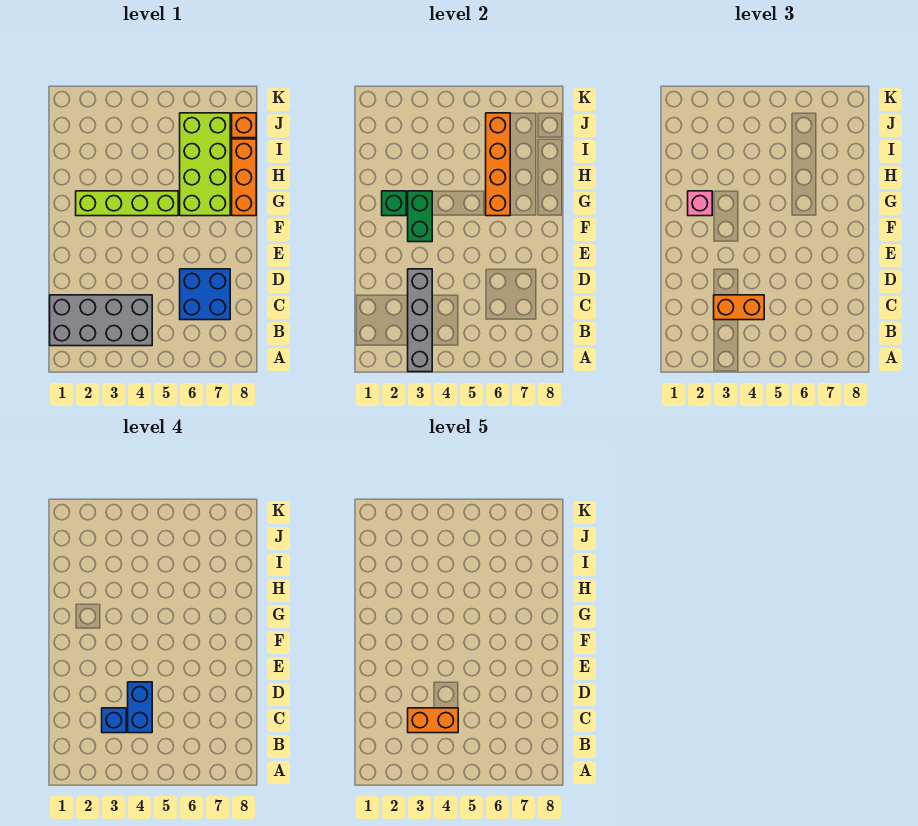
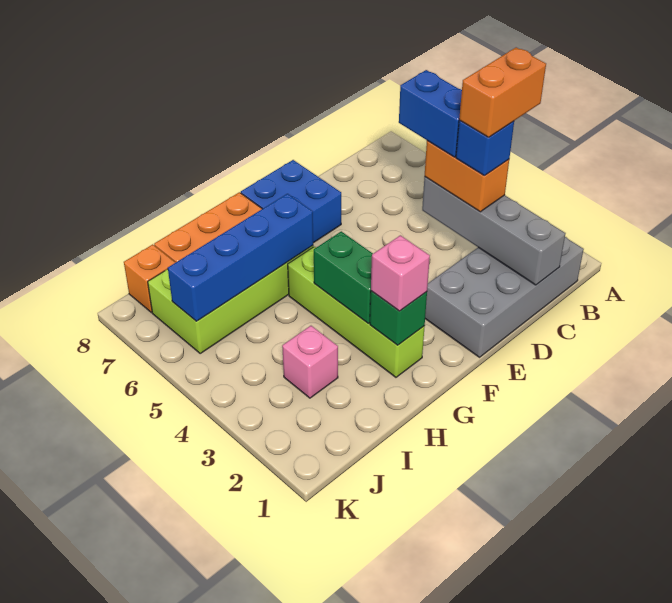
grey brick A3:D3 level 2 -> grey brick C1:C4 level 2
grey brick B1:C4 level 1 -> grey brick B1:E2 level 1
orange brick C3:C4 level 5 -> orange brick B3:C3 level 5
blue brick C4:D4 level 4 -> blue brick C4:C5 level 4
blue brick C6:D7 level 1 -> blue brick E7:F8 level 1
green brick F3:G3 level 2 -> green brick G3:G4 level 2
orange brick G6:J6 level 2 -> blue brick G6:J6 level 2
none -> pink brick I3 level 1

